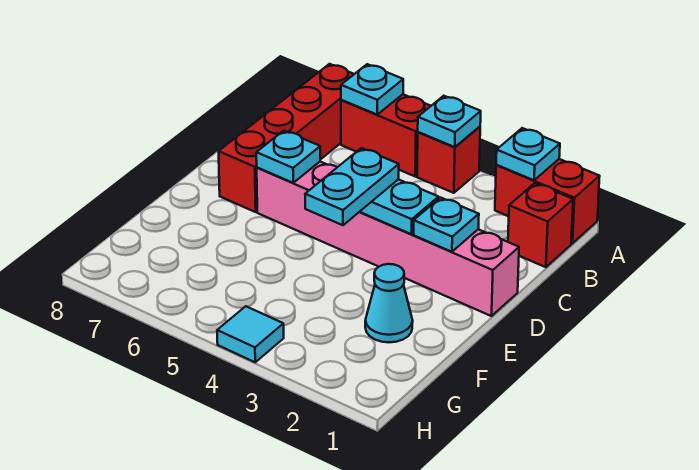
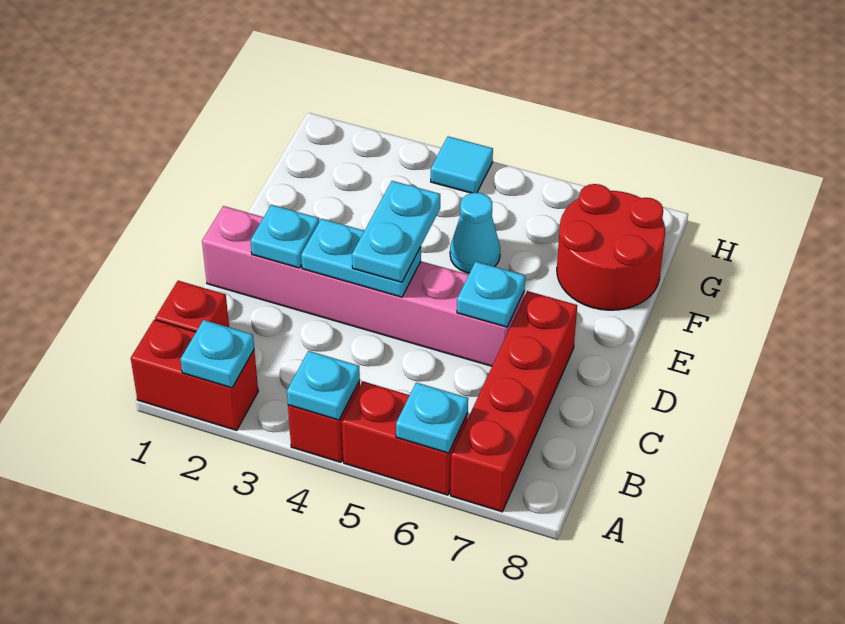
cyan cone F2 level 1 -> cyan cone F5 level 1
none -> red round brick F7:G8 level 1

